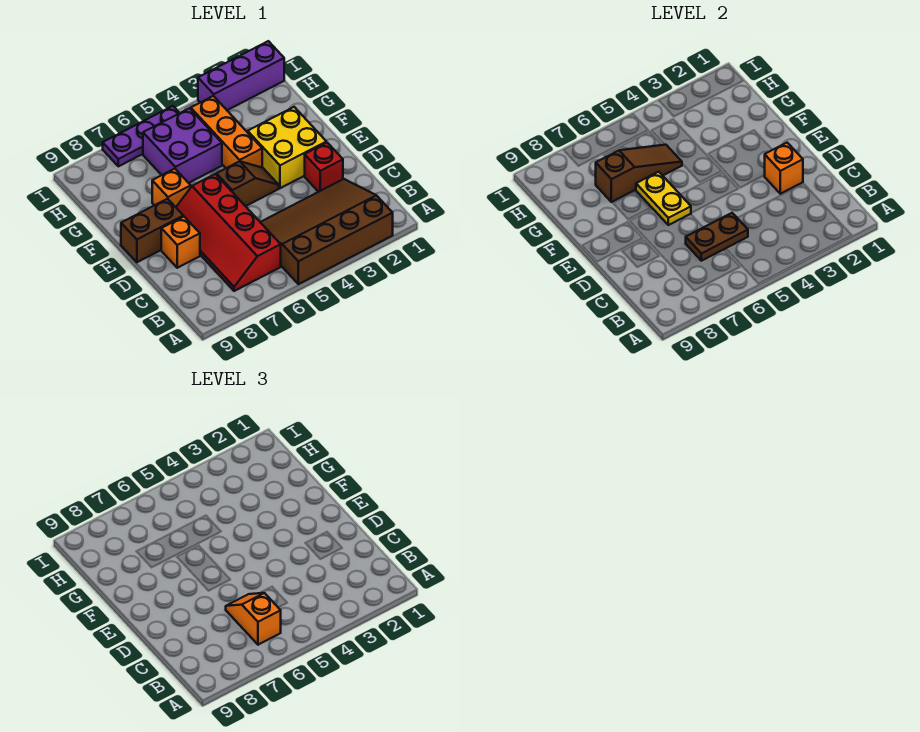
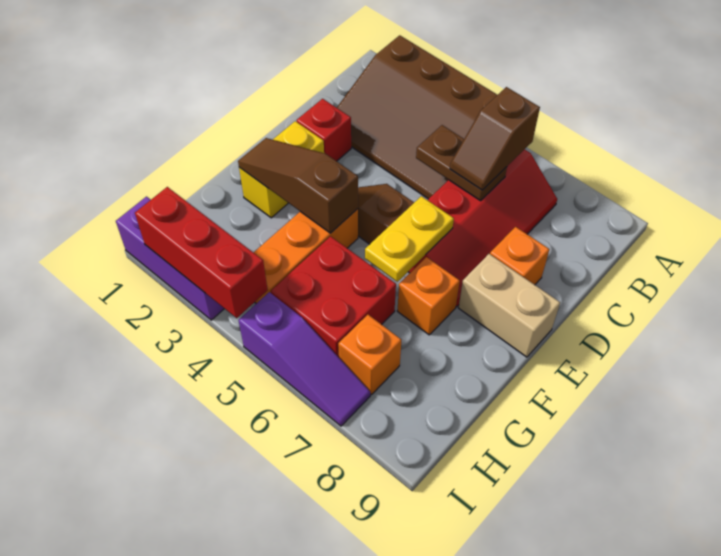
orange slope B6:C6 level 3 top B -> brown slope B6:C6 level 3 top B
orange brick D2 level 2 -> orange brick H7 level 1
yellow brick E2:F3 level 1 -> yellow brick E2:F2 level 1
brown brick E8:E9 level 1 -> tan brick E8:E9 level 1
purple brick G5:H6 level 1 -> red brick G5:H6 level 1
brown slope G5:G7 level 2 top 7 -> brown slope F2:F4 level 2 top 4
none -> red brick I2:I4 level 2
purple plate I5:I7 level 1 -> purple slope I5:I7 level 1 top 5

